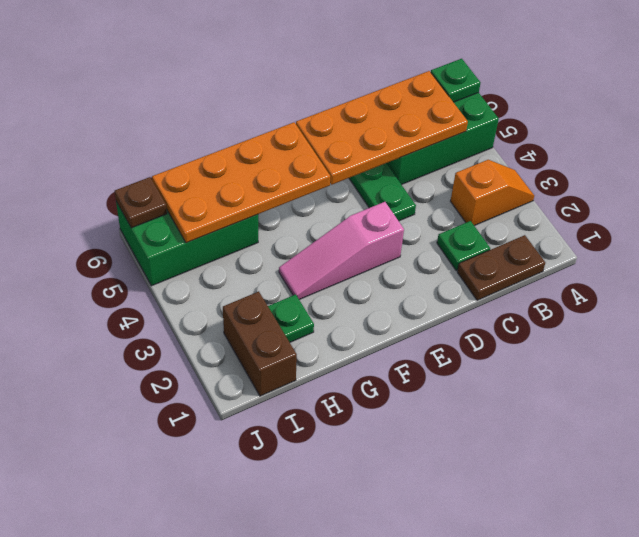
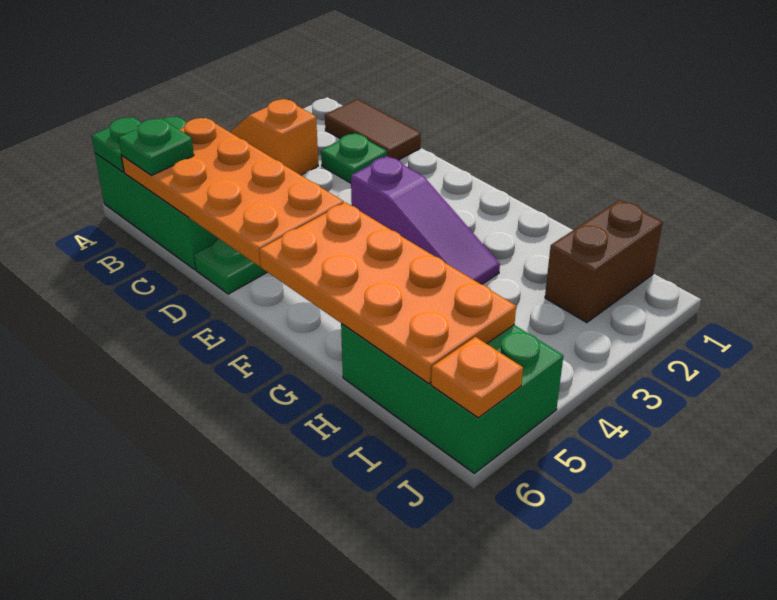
brown plate B1:C1 level 1 -> brown tile B1:C1 level 1
pink slope E3:G3 level 1 top E -> purple slope E3:G3 level 1 top E
green plate H2 level 1 -> green plate B6 level 3
brown plate J6 level 2 -> orange plate J6 level 2

